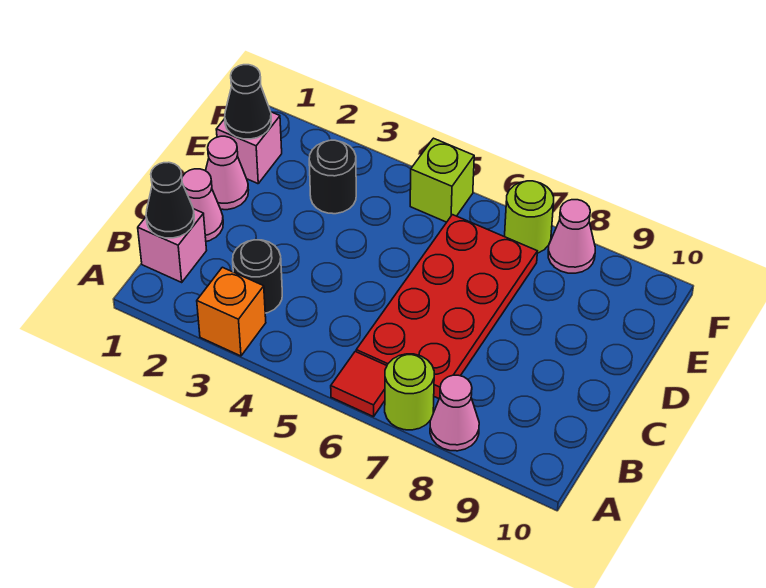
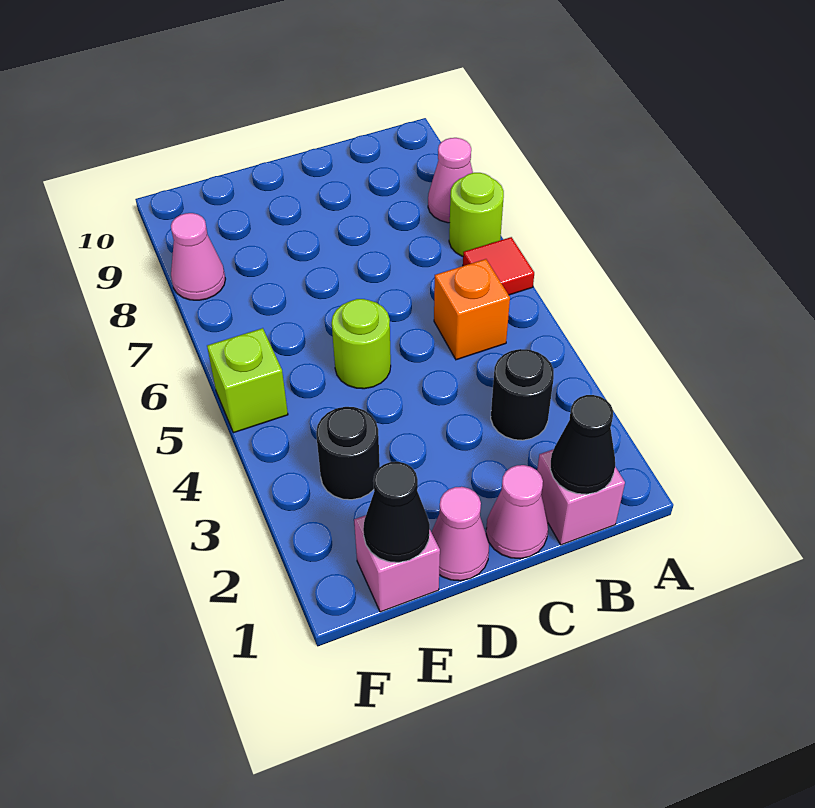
orange brick A3 level 1 -> orange brick B5 level 1
red plate B6:E7 level 1 -> none
lime round brick F7 level 1 -> lime round brick D5 level 1

